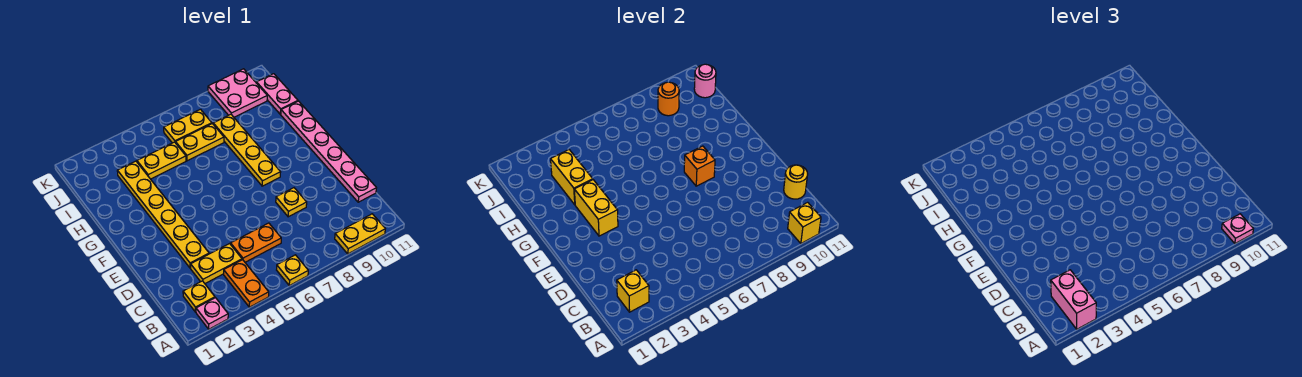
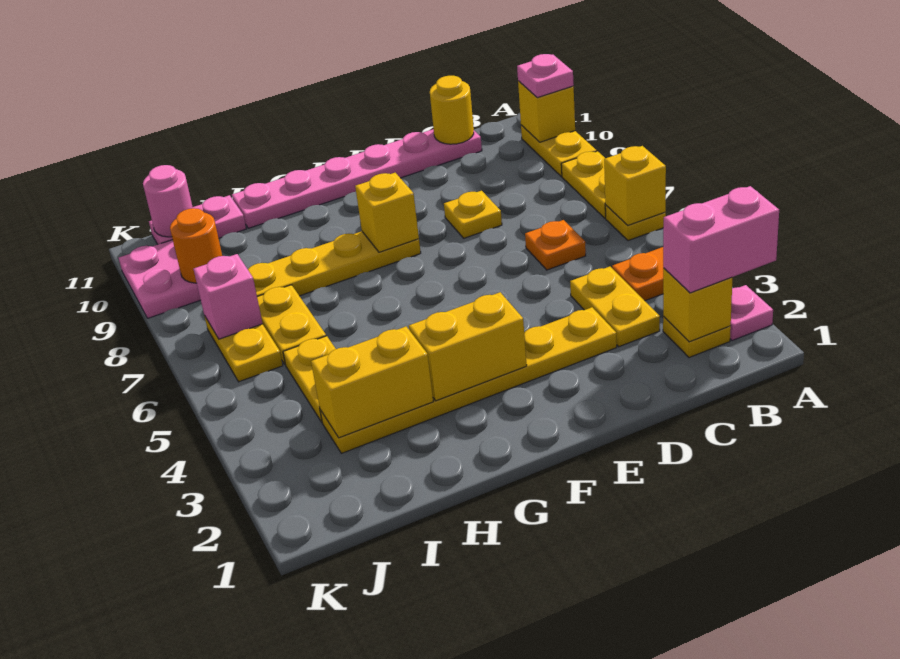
none -> yellow brick A6 level 2
none -> yellow plate A7:A8 level 1
orange plate C5:C6 level 1 -> orange plate C6 level 1
orange brick F8 level 2 -> yellow brick F8 level 2
none -> pink brick J7 level 2

